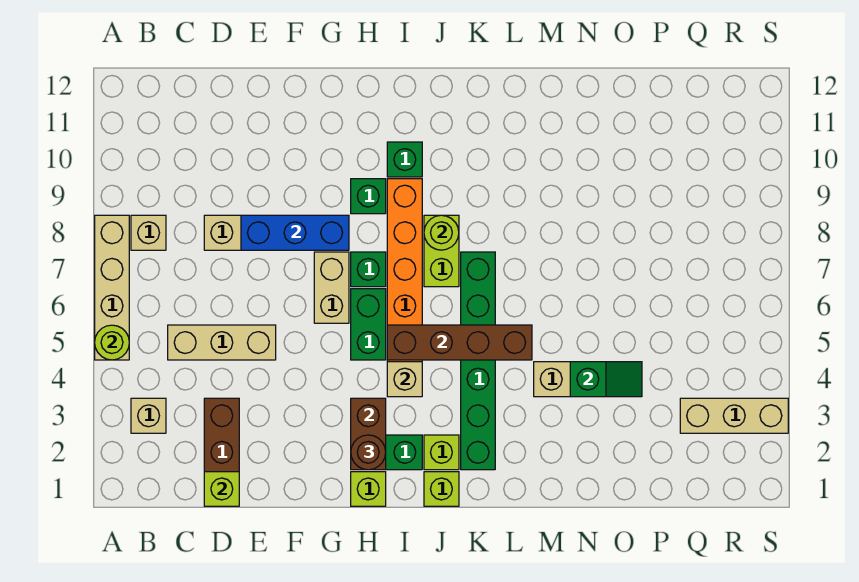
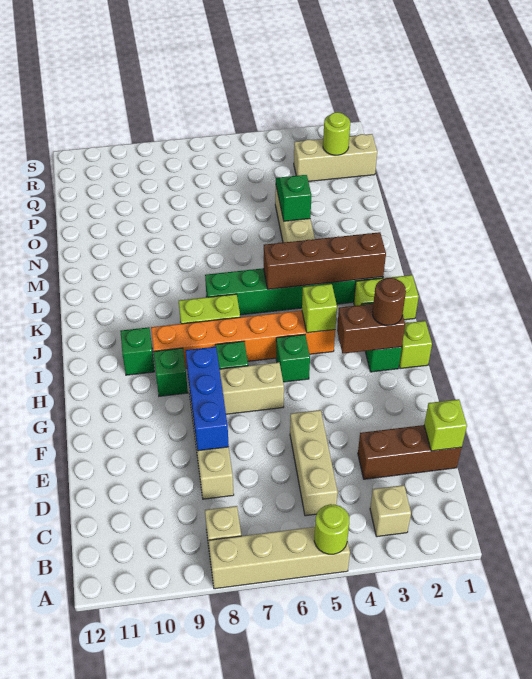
green brick H5:H6 level 1 -> green brick H5 level 1
tan brick I4 level 2 -> lime brick I4 level 2
brown brick I5:L5 level 2 -> brown brick K2:K5 level 2
lime round brick J8 level 2 -> lime round brick Q2 level 2
tan brick Q3:S3 level 1 -> tan brick Q1:Q3 level 1

